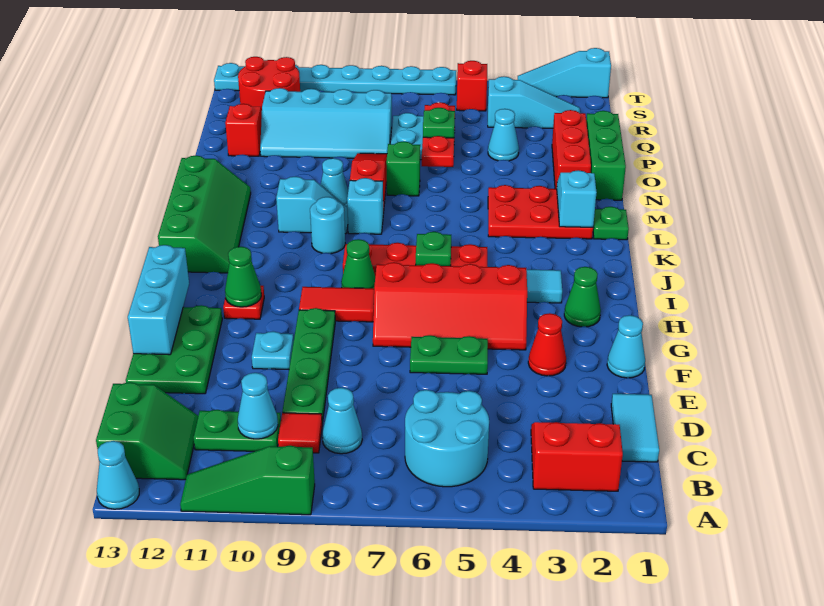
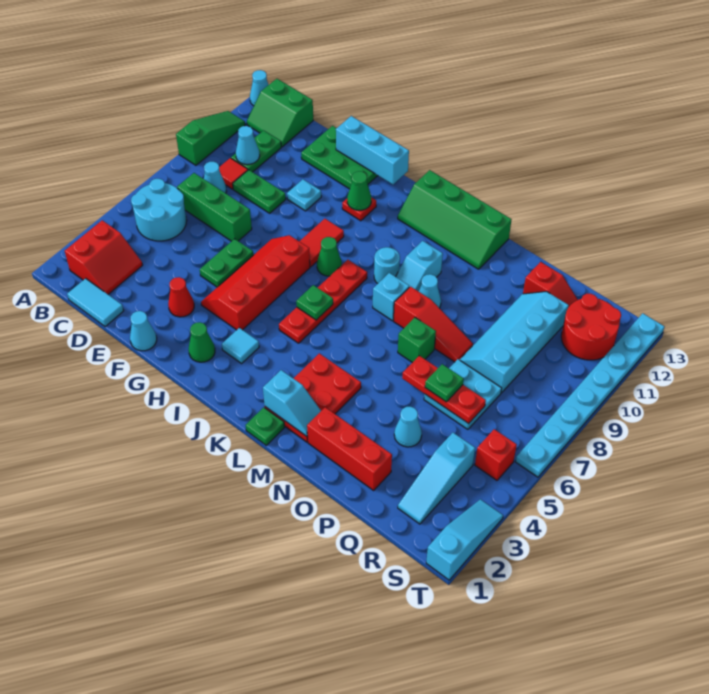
green plate D9:G9 level 1 -> green plate D9:E9 level 1
green brick N1:P1 level 1 -> green brick C7:E7 level 1

